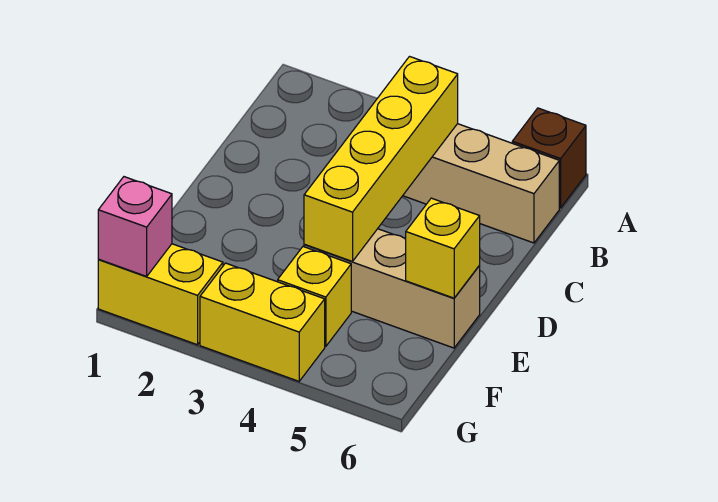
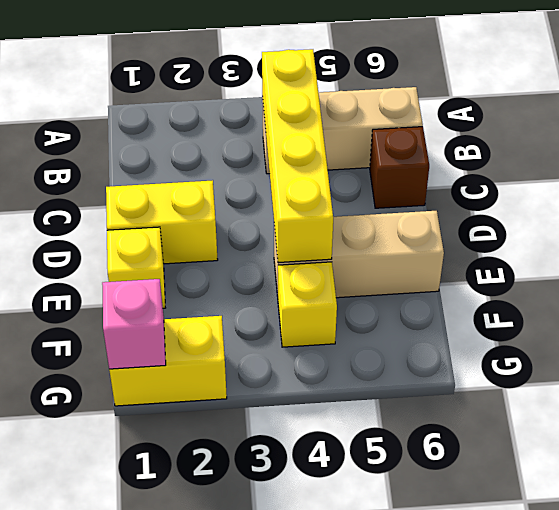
brown brick A6 level 1 -> brown brick C6 level 1
yellow brick E6 level 2 -> yellow brick E1 level 1
yellow brick G3:G4 level 1 -> yellow brick D1:D2 level 1

